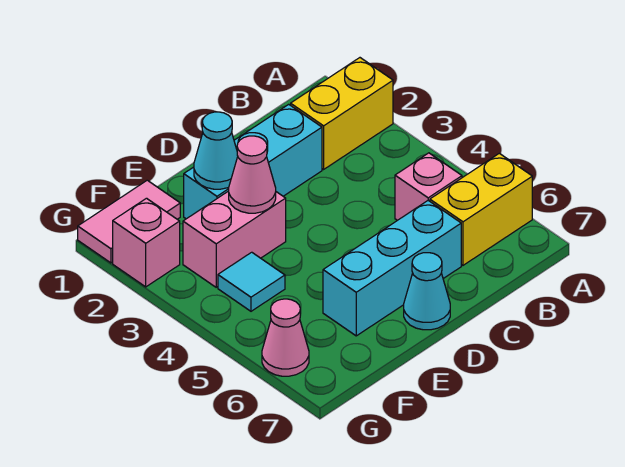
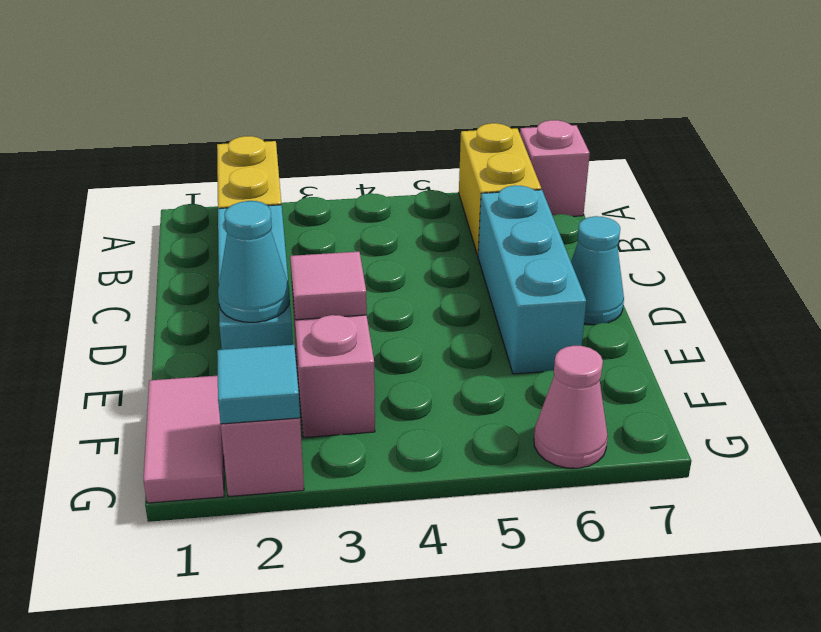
pink brick B5 level 1 -> pink brick A7 level 1
pink cone E3 level 2 -> pink tile E3 level 2
cyan tile F4 level 1 -> cyan tile G2 level 2

